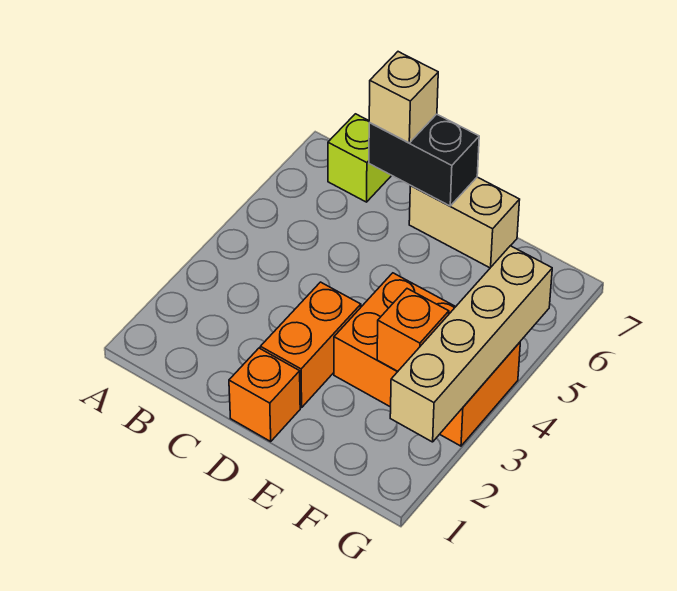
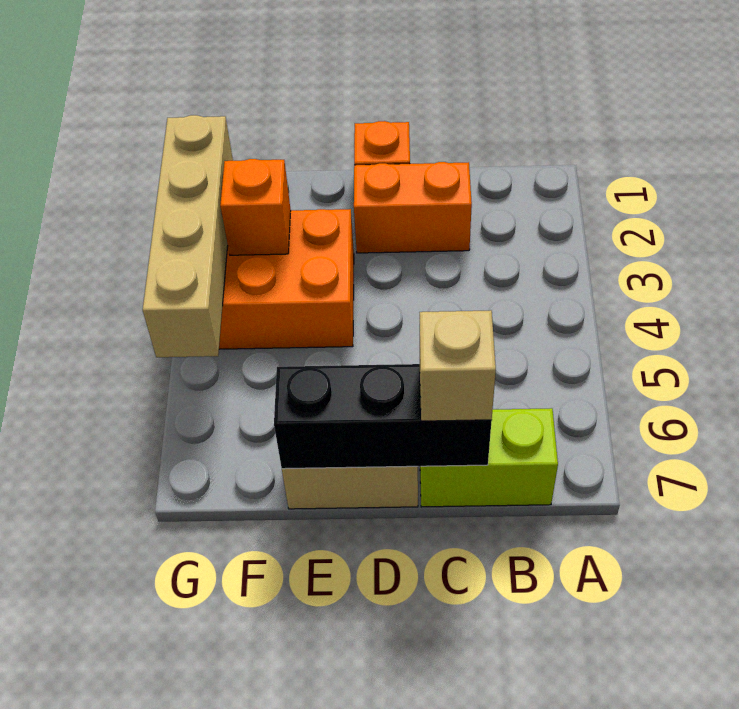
lime brick B7 level 1 -> lime brick B7:C7 level 1
black brick C7:D7 level 2 -> black brick C7:E7 level 2
orange brick D2:D3 level 1 -> orange brick C2:D2 level 1

